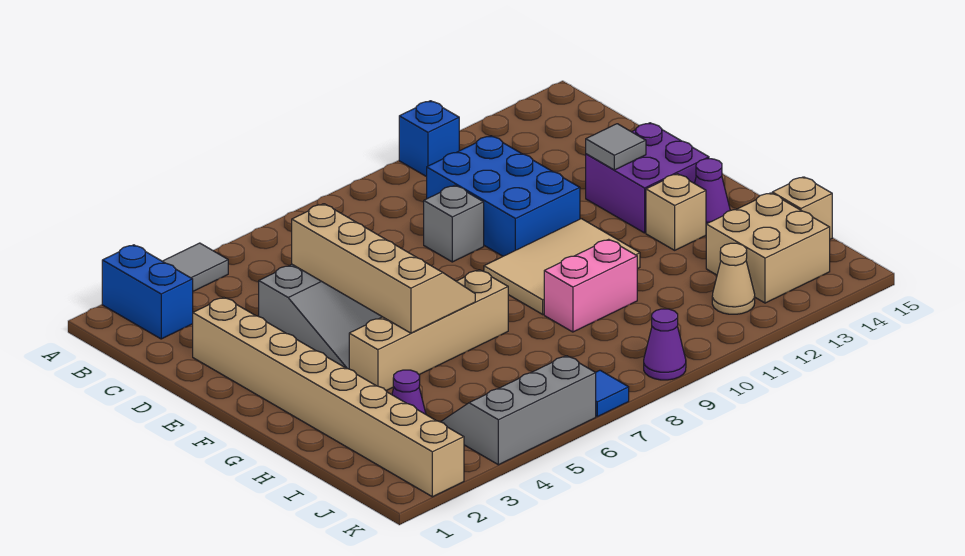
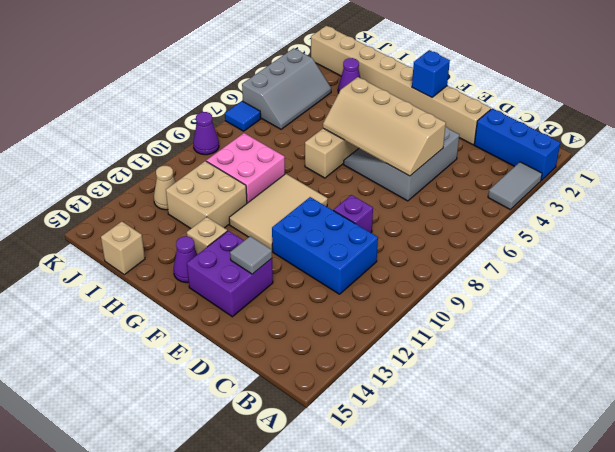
blue brick A2:B2 level 1 -> blue brick A2:C2 level 1
blue brick A11 level 1 -> blue brick F2 level 2
grey brick D9 level 1 -> purple brick D9 level 1
pink brick H9:H10 level 1 -> pink brick H9:I10 level 1
tan brick I13:J14 level 1 -> tan brick H11:I12 level 1

